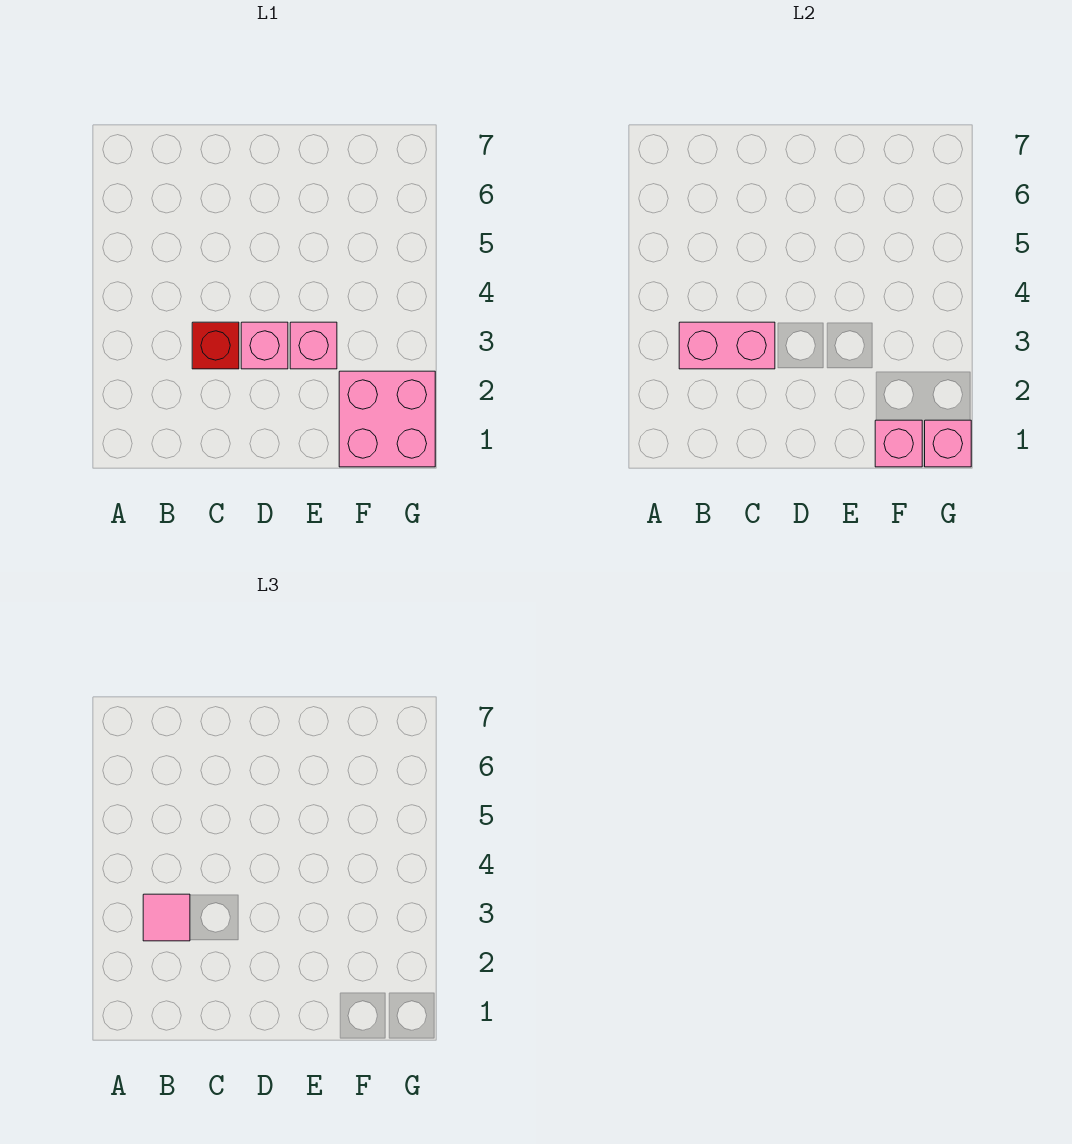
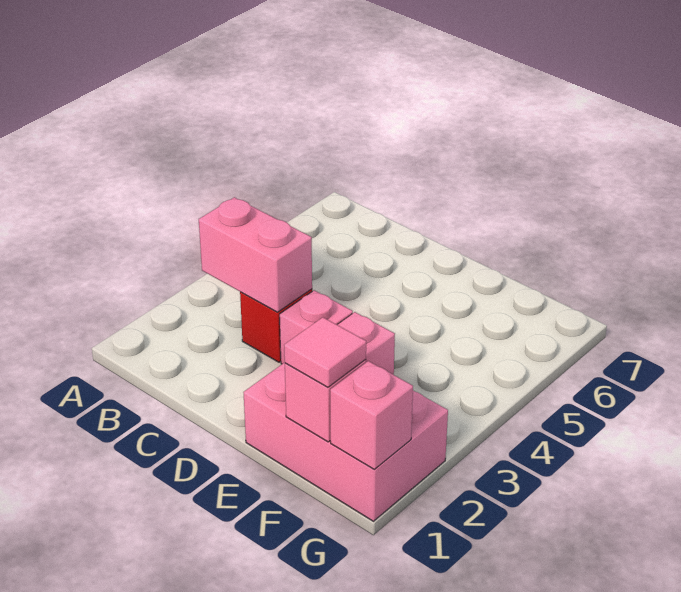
pink tile B3 level 3 -> pink tile F1 level 3
pink brick F1:G2 level 1 -> pink brick E1:G2 level 1

